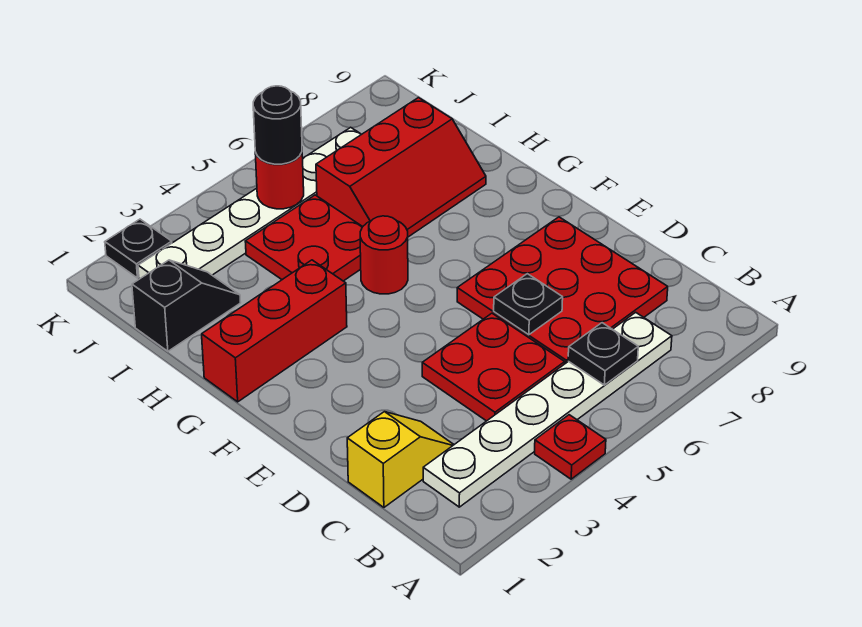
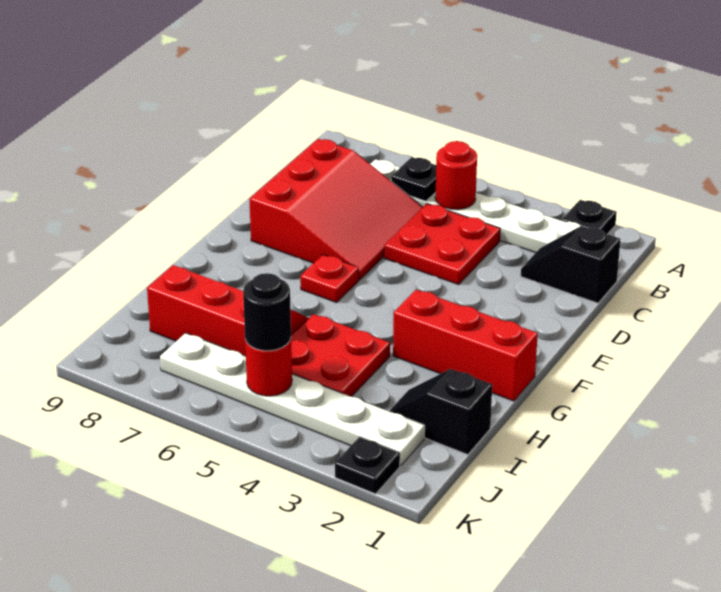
red plate A4 level 1 -> red plate F6 level 1
yellow slope C1:C2 level 1 top 1 -> black slope C1:C2 level 1 top 1
red plate C6:E8 level 1 -> red slope C6:E8 level 1 top 8
black plate D6 level 2 -> black plate A2 level 1
red round brick G5 level 1 -> red round brick B5 level 2

